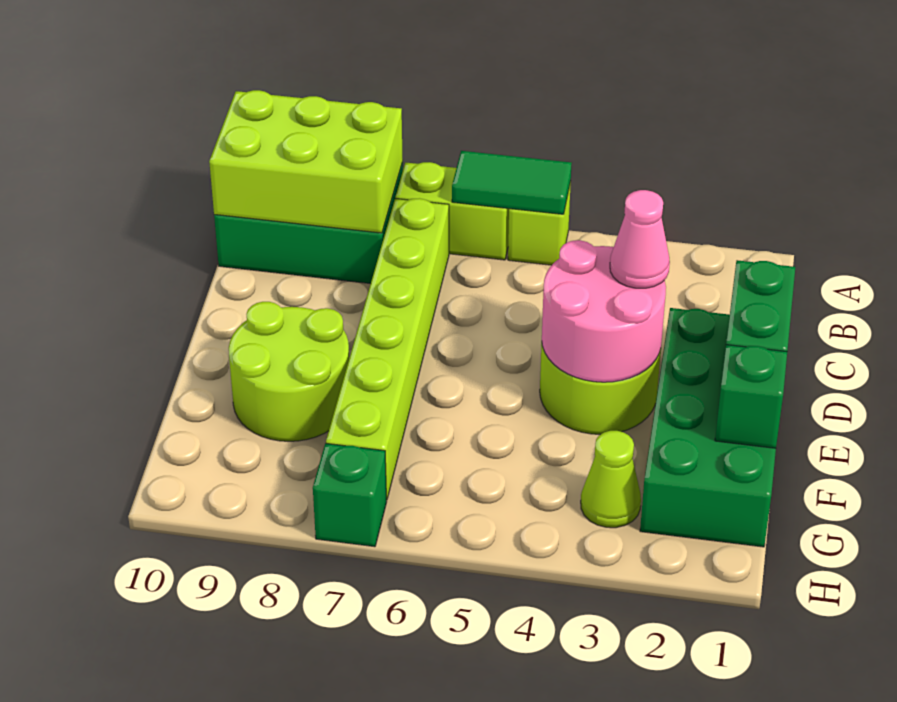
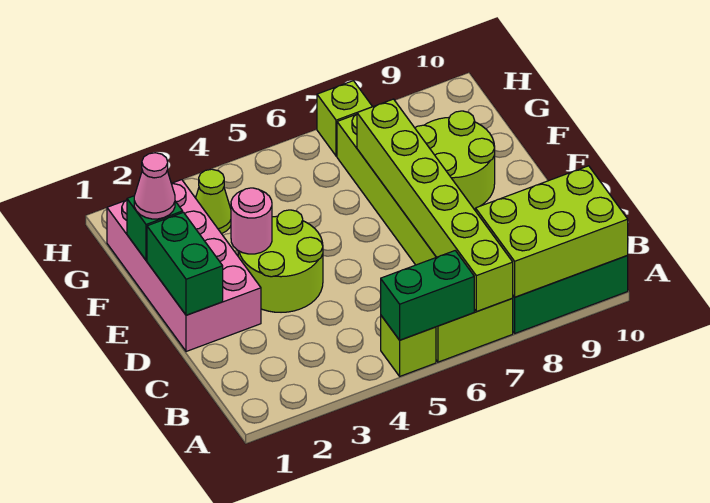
green tile A5:A6 level 2 -> green brick A5:A6 level 2
none -> lime brick A7:F7 level 2
green brick D1:G2 level 1 -> pink brick D1:G2 level 1
pink round brick D3:E4 level 2 -> pink round brick E3 level 2
pink cone D3 level 3 -> pink cone F1 level 3
green brick H7 level 1 -> lime brick H7 level 1

